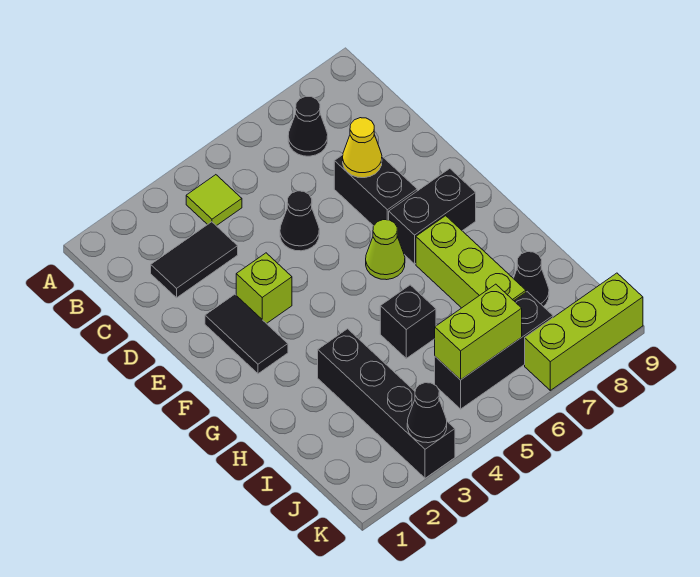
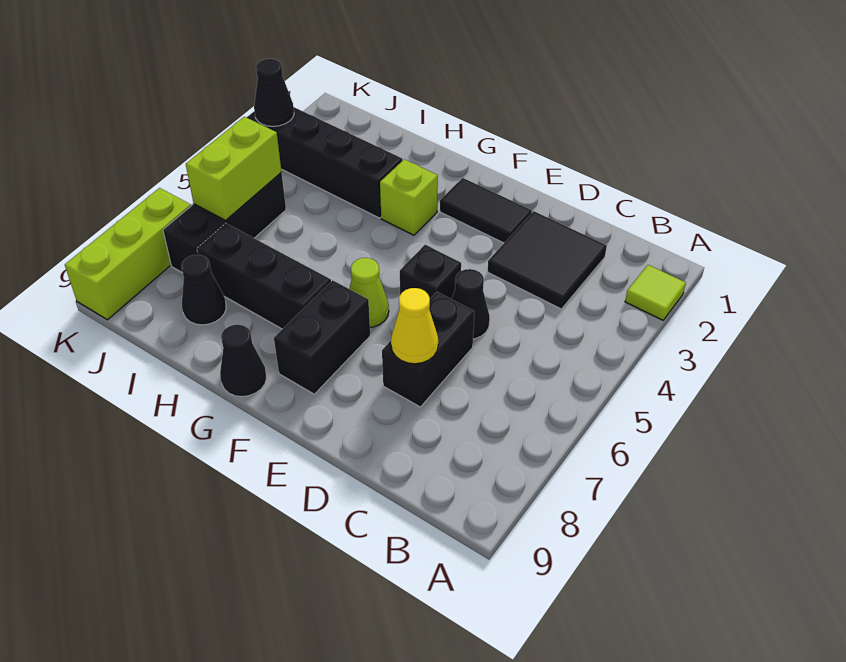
lime tile B4 level 1 -> lime tile A2 level 1
black cone B7 level 1 -> black cone G9 level 1
black tile C2:C3 level 1 -> black tile C2:D3 level 1
black brick D7:E7 level 1 -> black brick D6:D7 level 1
lime brick E3 level 1 -> lime brick G3 level 1
lime brick G7:I7 level 1 -> black brick G7:I7 level 1
black brick H5 level 1 -> black brick E5 level 1

